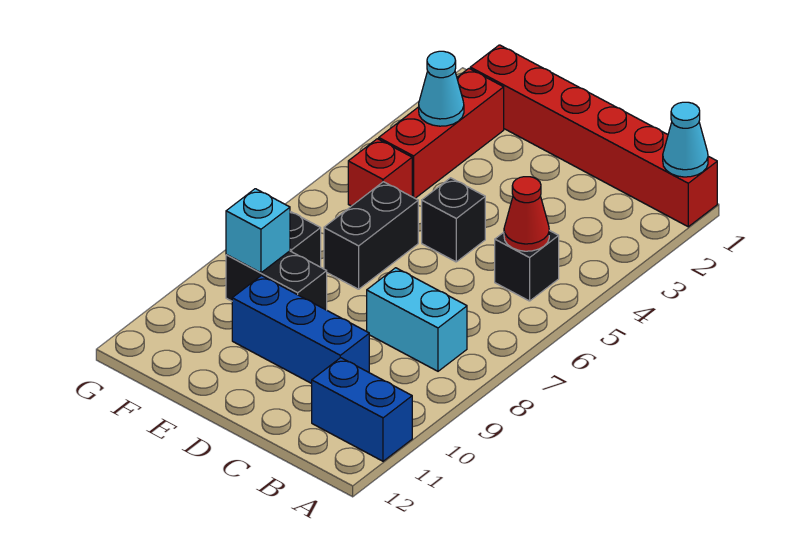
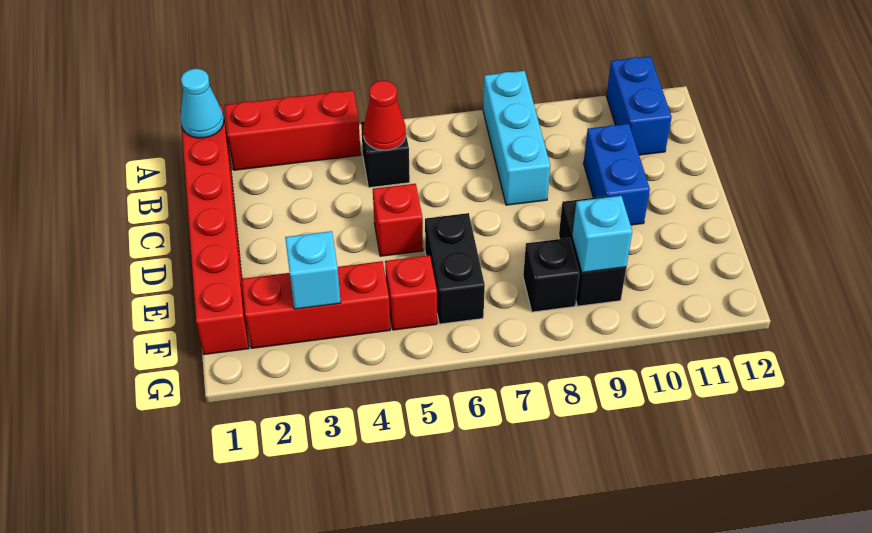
none -> red brick A2:A4 level 1
cyan brick B8:C8 level 1 -> cyan brick A8:C8 level 1
blue brick C10:E10 level 1 -> blue brick C10:D10 level 1
black brick D5 level 1 -> red brick D5 level 1
black brick E6:E7 level 1 -> black brick E6:F6 level 1
cyan cone F3 level 2 -> cyan brick F3 level 2

